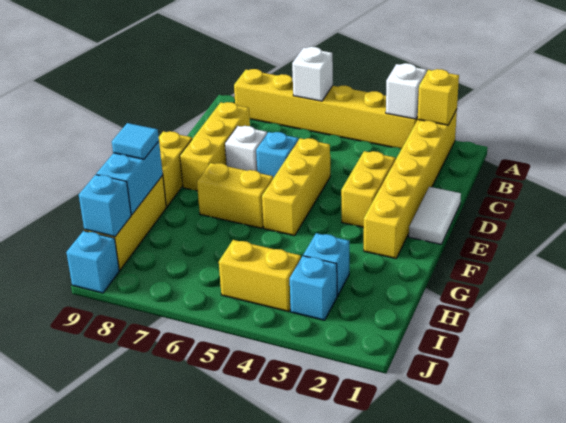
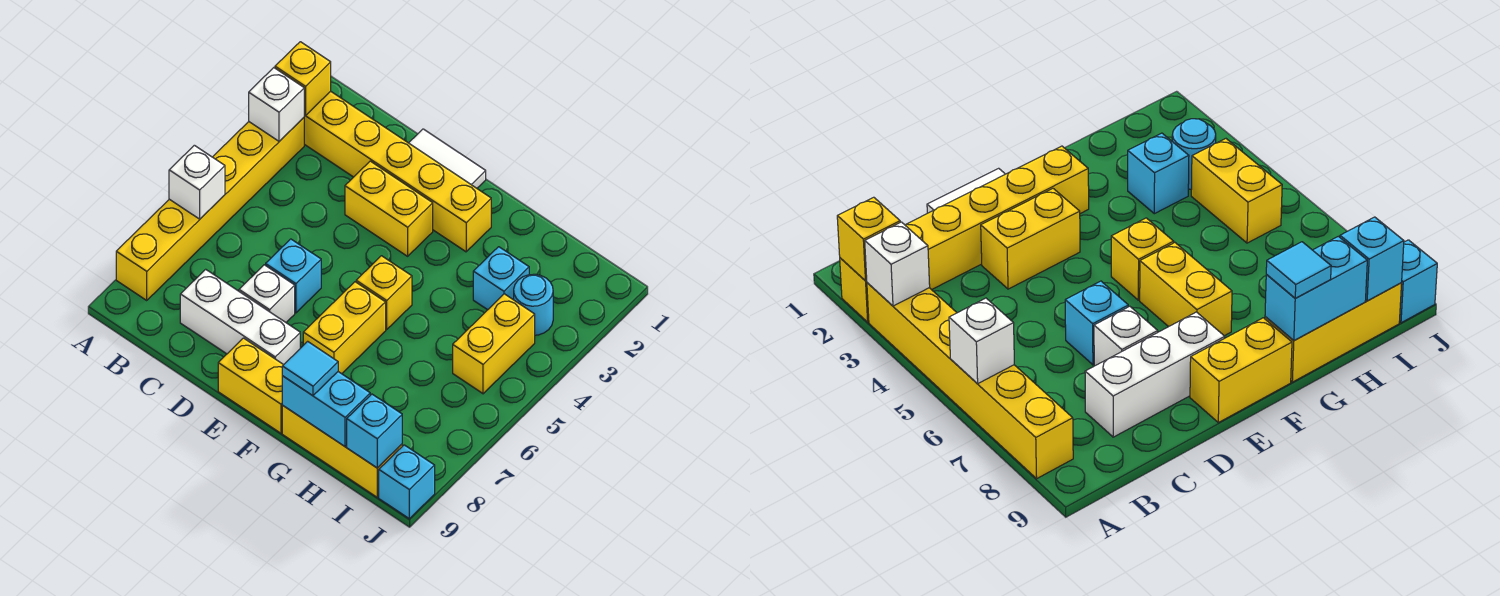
yellow brick C8:E8 level 1 -> white brick C8:E8 level 1
yellow brick D5:F5 level 1 -> yellow brick F5 level 1
cyan brick I3 level 1 -> cyan round brick I3 level 1

